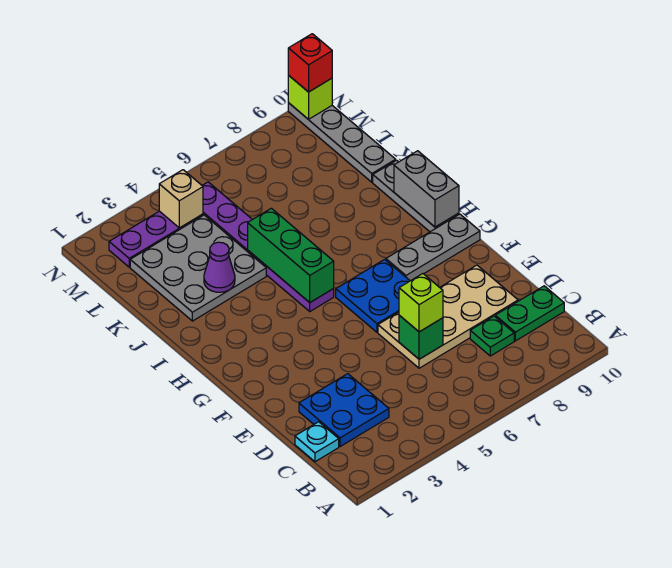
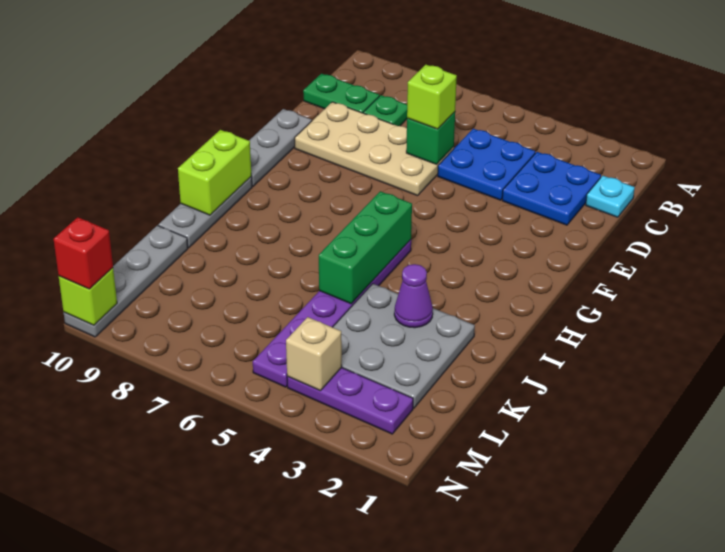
blue plate F6:G7 level 1 -> blue plate C4:D5 level 1
grey plate G8:G10 level 1 -> grey plate E10:G10 level 1
grey brick H10:I10 level 2 -> lime brick H10:I10 level 2

